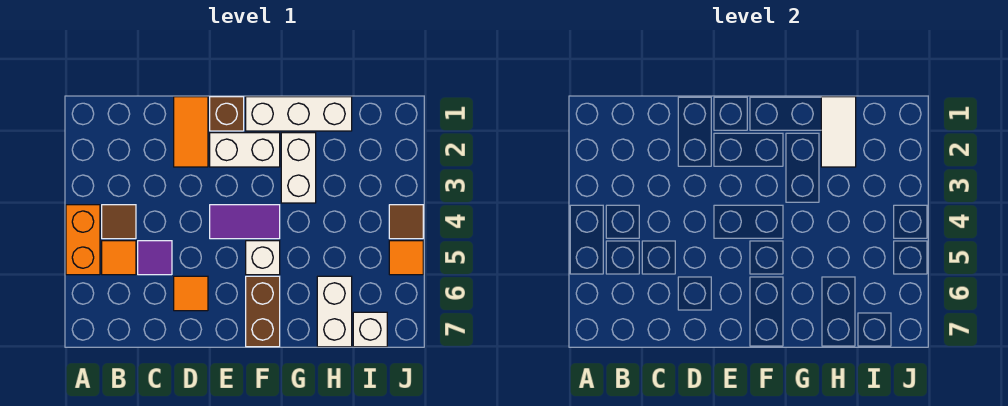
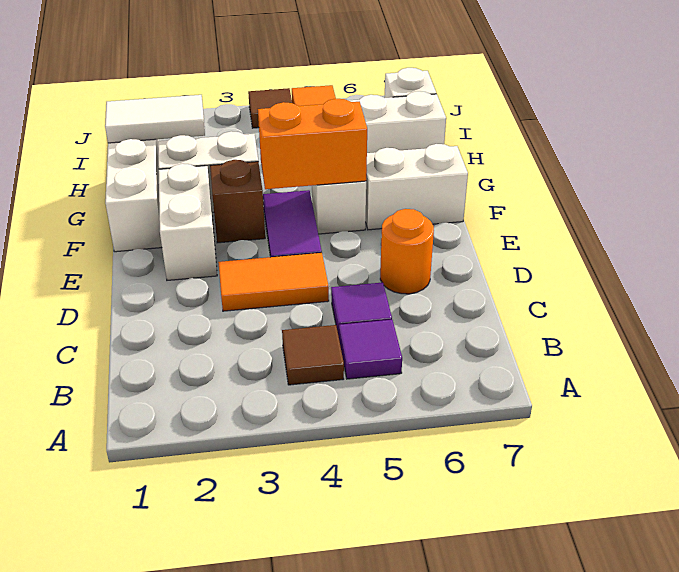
orange brick A4:A5 level 1 -> orange brick F4:F5 level 2
orange tile B5 level 1 -> purple tile B5 level 1
orange tile D1:D2 level 1 -> orange tile D3:D4 level 1
orange tile D6 level 1 -> orange round brick D6 level 1
brown brick E1 level 1 -> brown brick F3 level 1
brown brick F6:F7 level 1 -> white brick F6:F7 level 1

